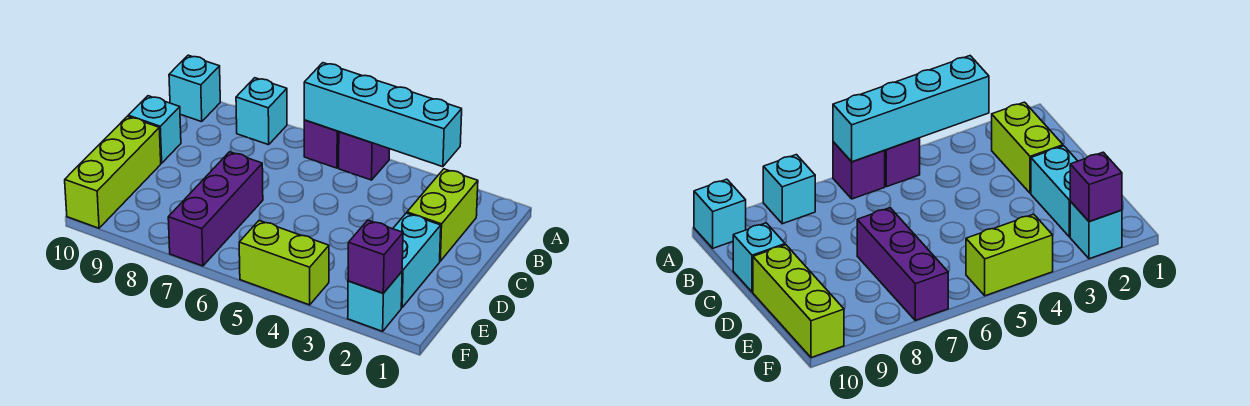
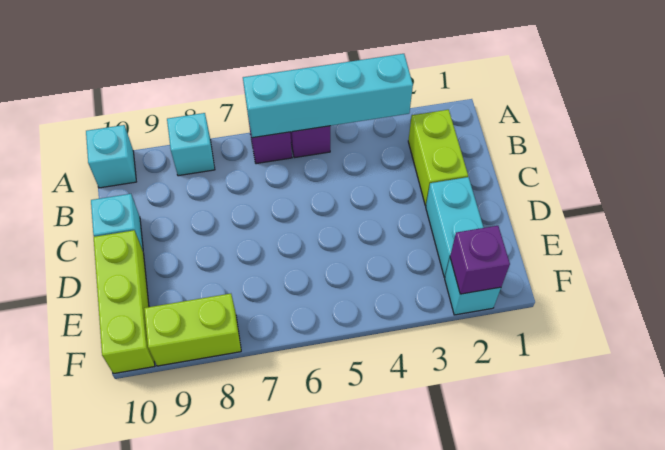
purple brick D7:F7 level 1 -> none
lime brick F4:F5 level 1 -> lime brick F8:F9 level 1

